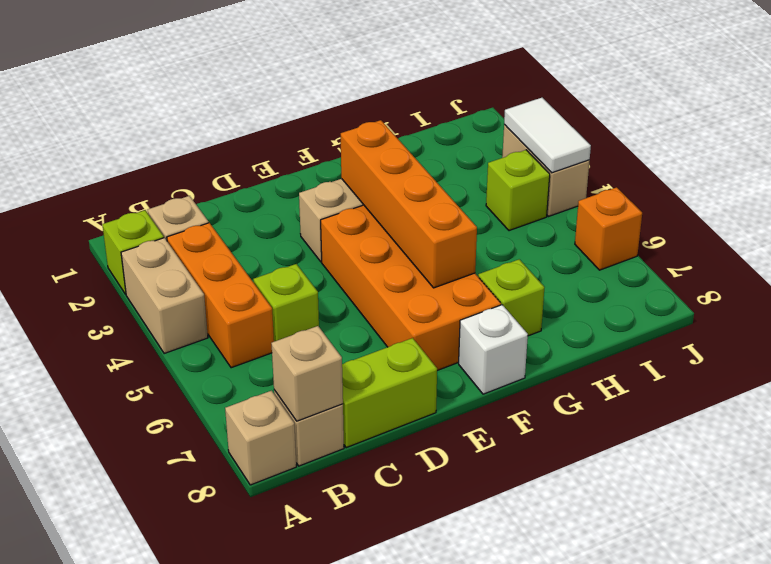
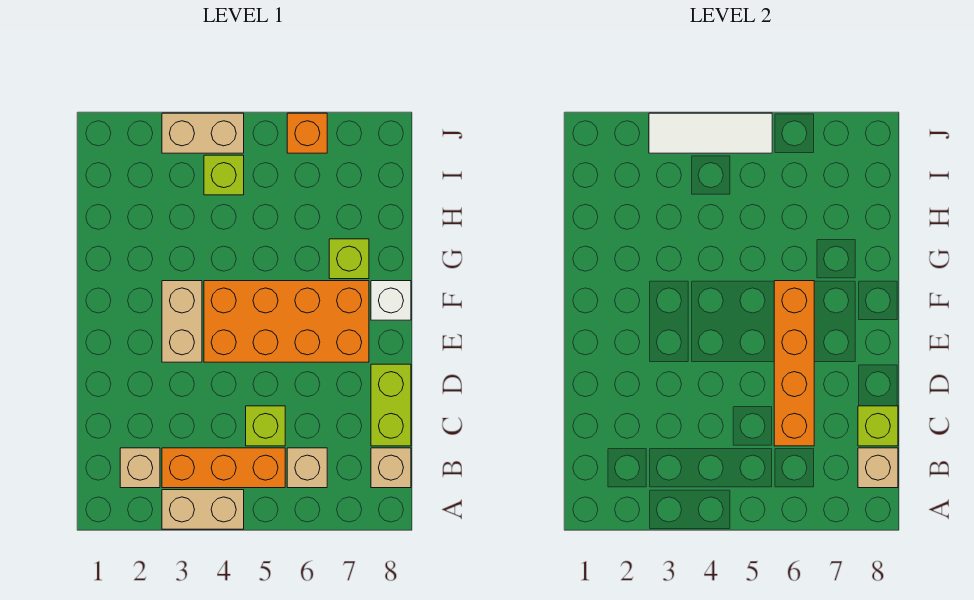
lime brick A2 level 1 -> lime brick C8 level 2
tan brick A8 level 1 -> tan brick B6 level 1
orange brick F3:F6 level 2 -> orange brick C6:F6 level 2
white tile J3:J4 level 2 -> white tile J3:J5 level 2

